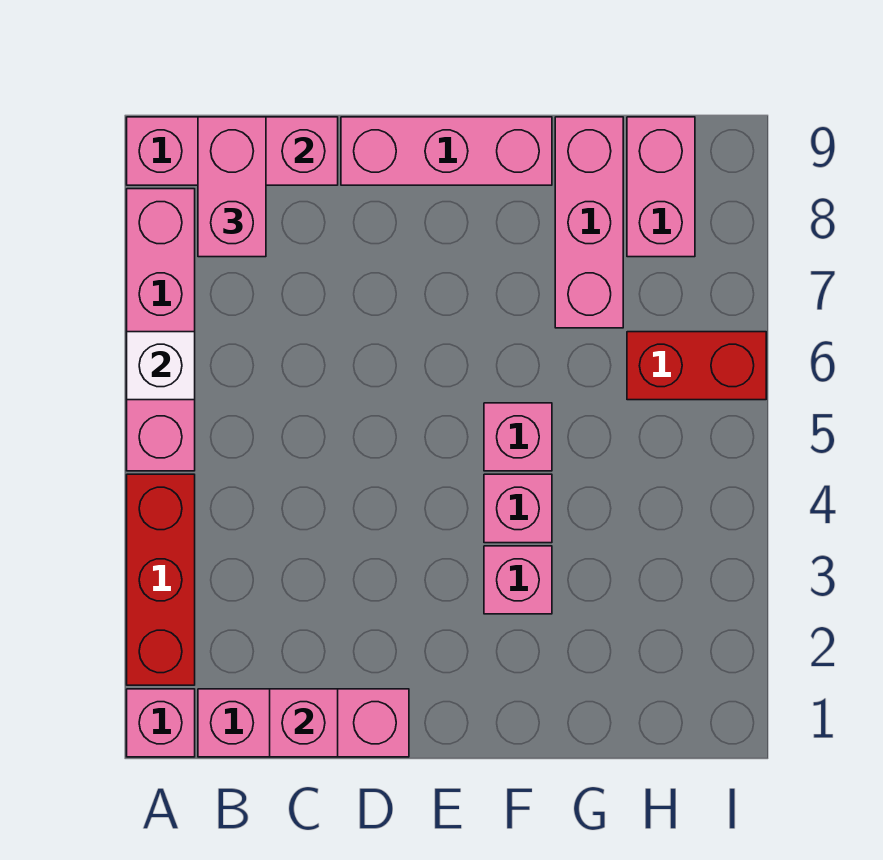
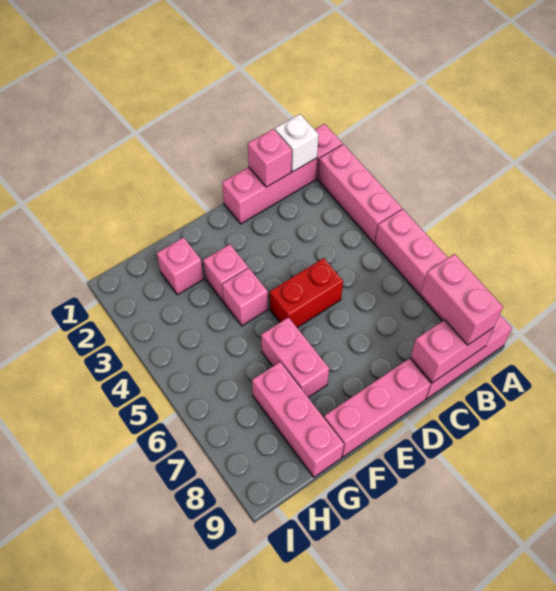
red brick A2:A4 level 1 -> pink brick A2:A4 level 1
white brick A6 level 2 -> white brick B1 level 2
pink brick F5 level 1 -> pink brick G2 level 1
red brick H6:I6 level 1 -> red brick D5:E5 level 1
pink brick H8:H9 level 1 -> pink brick F6:F7 level 1

